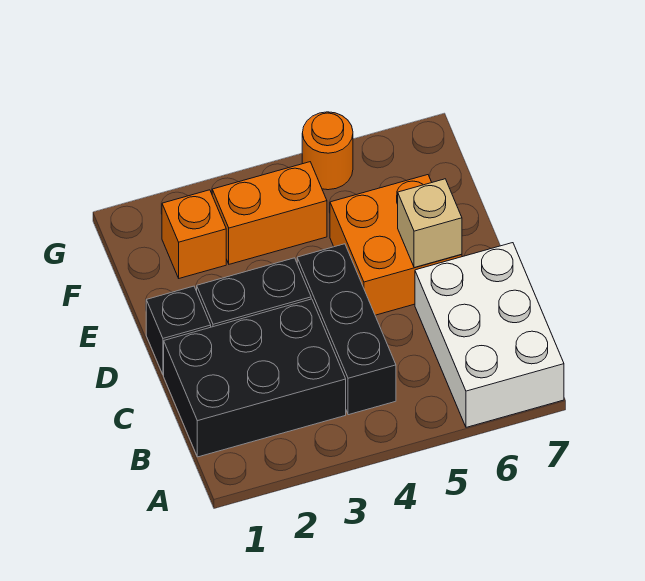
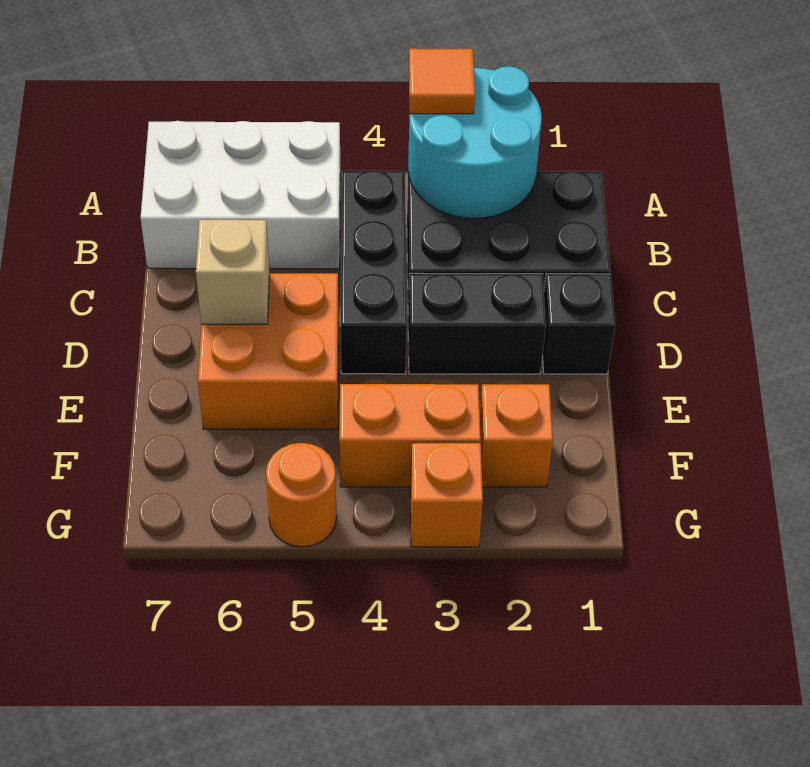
none -> cyan round brick A2:B3 level 2
none -> orange tile A3 level 3
white brick A6:C7 level 1 -> white brick A5:B7 level 1
none -> orange brick G3 level 1

